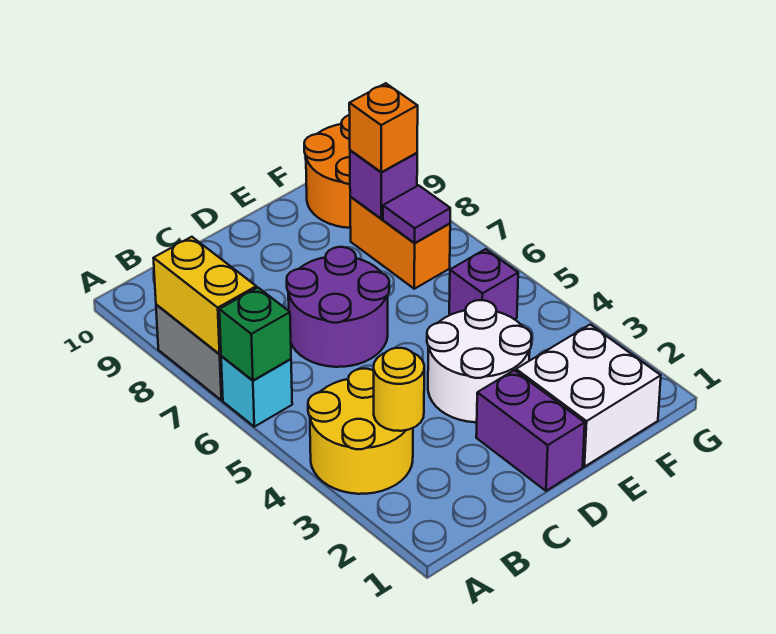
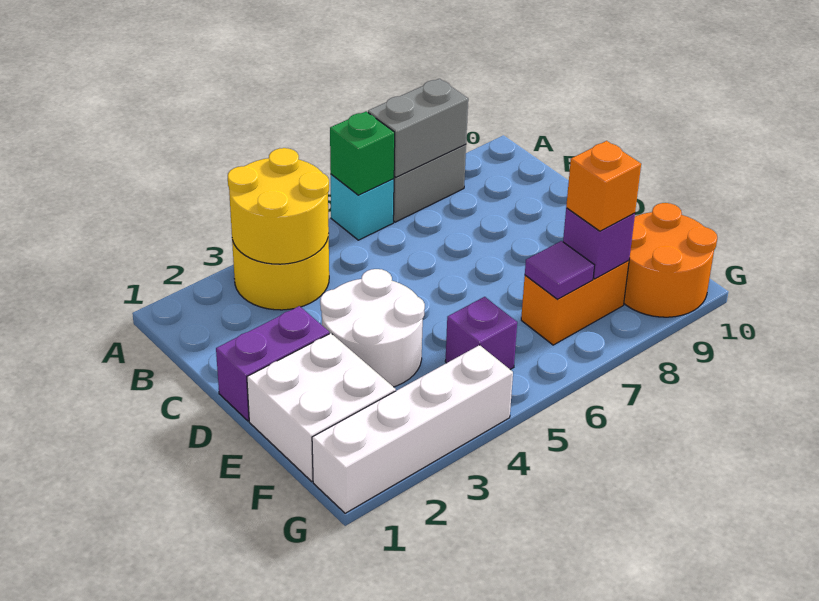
yellow brick A7:A8 level 2 -> grey brick A7:A8 level 2
yellow round brick B3 level 2 -> yellow round brick A3:B4 level 2
purple round brick C6:D7 level 1 -> none
none -> white brick G1:G4 level 1

